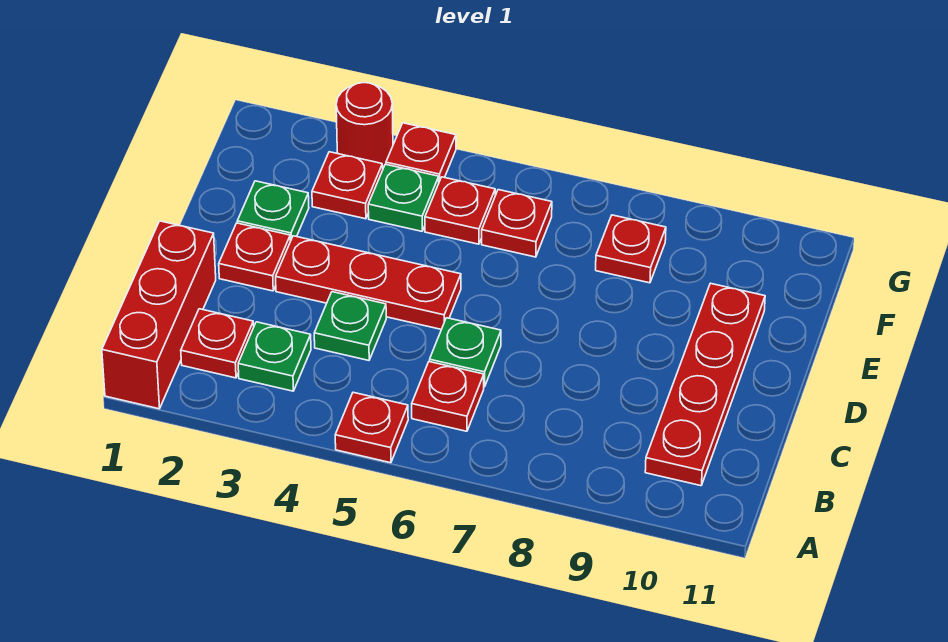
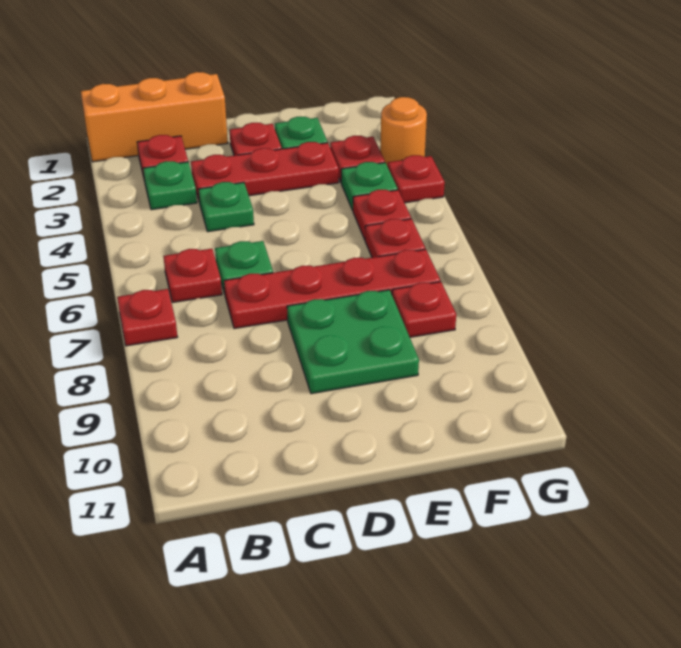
red brick A1:C1 level 1 -> orange brick A1:C1 level 1
red plate A5 level 1 -> red plate A7 level 1
red plate B10:E10 level 1 -> red plate C7:F7 level 1
red plate D3:D5 level 1 -> red plate C3:E3 level 1
none -> green plate D8:E9 level 1
red round brick G3 level 1 -> orange round brick G3 level 1

